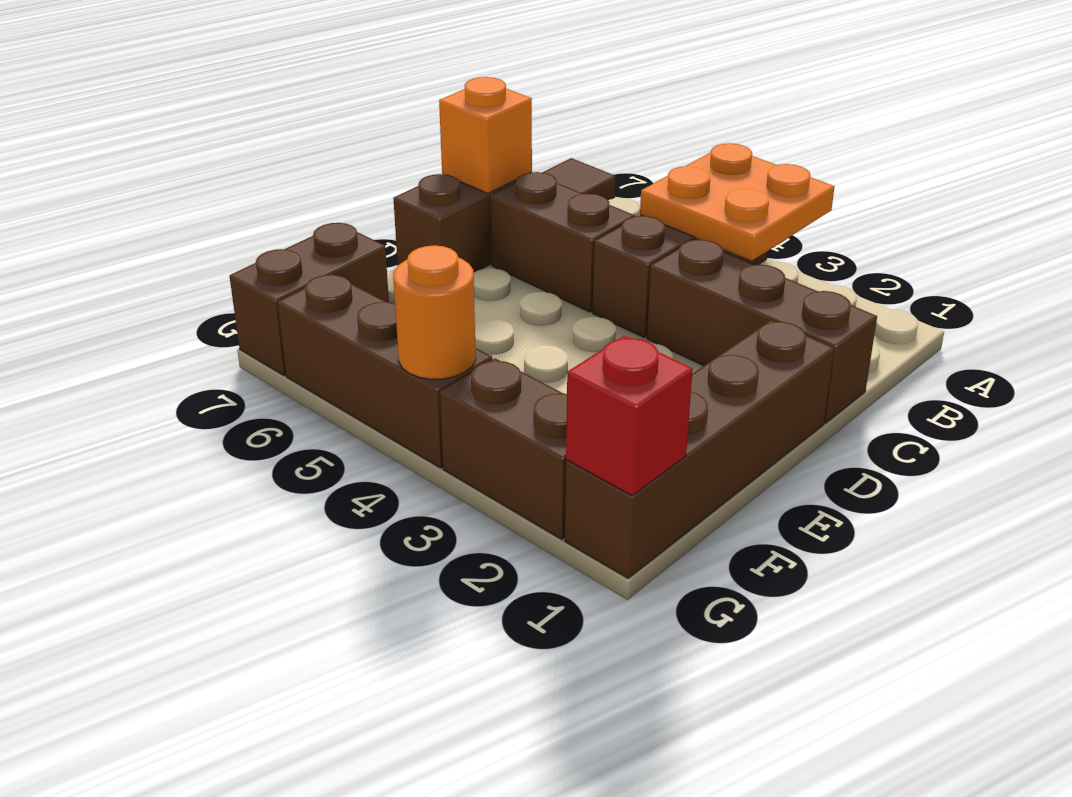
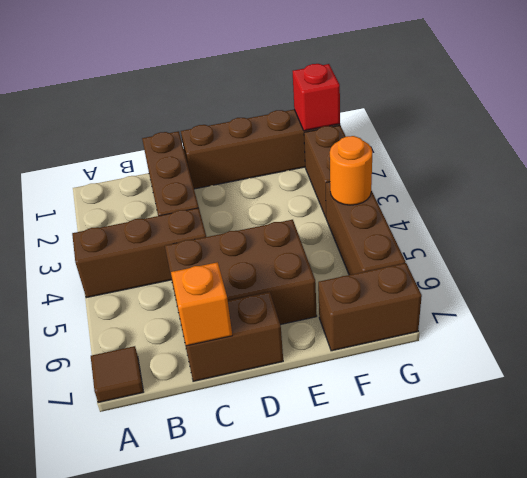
orange plate A3:B4 level 2 -> none
brown brick C5:C6 level 1 -> brown brick C5:E6 level 1

